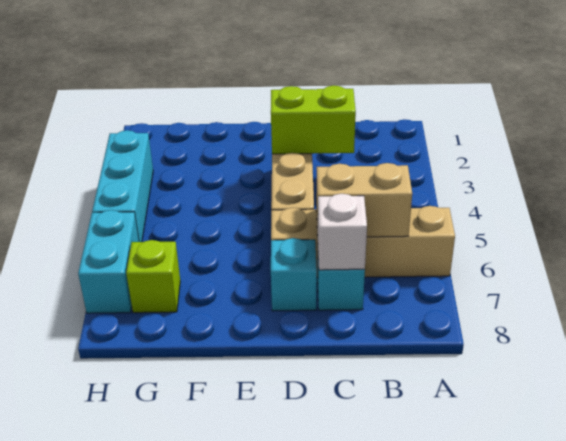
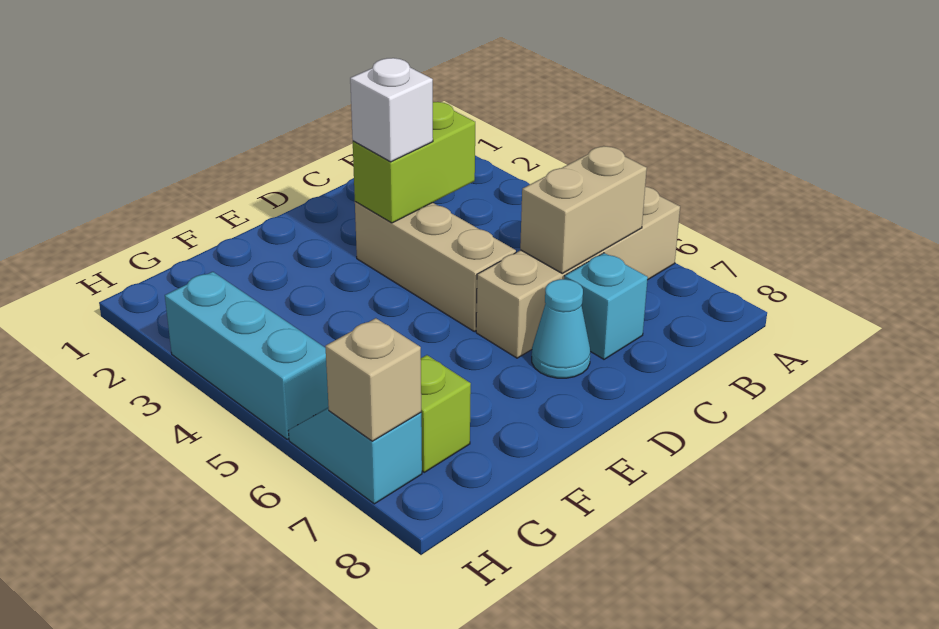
white brick C7 level 2 -> white brick D3 level 3
cyan brick D7 level 1 -> cyan cone D7 level 1
cyan brick H6:H7 level 1 -> cyan slope H6:H7 level 1 top 7
none -> tan brick H7 level 2

